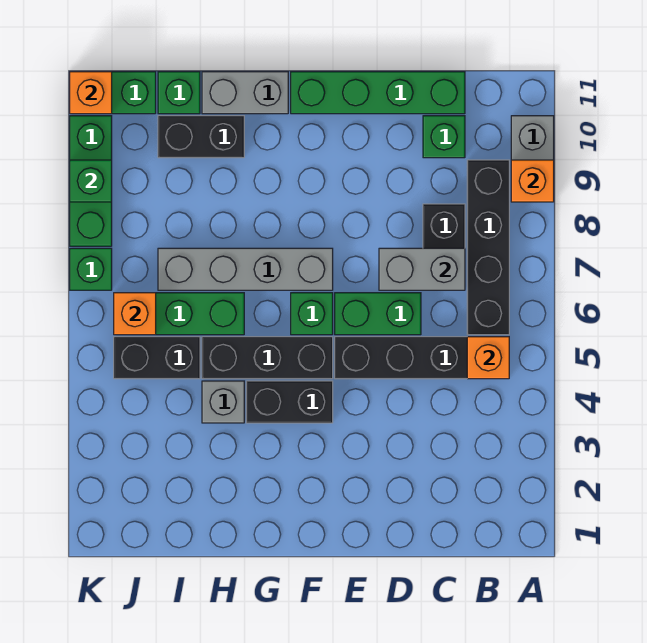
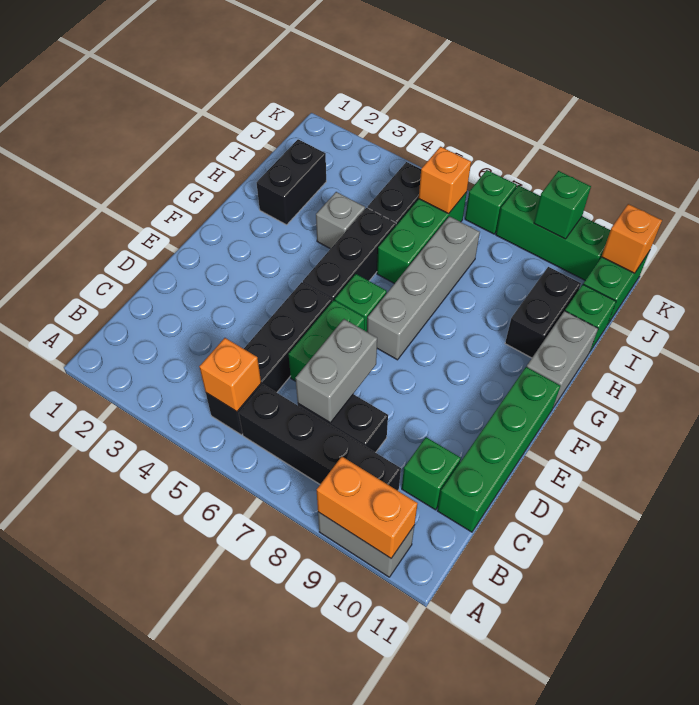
orange brick A9 level 2 -> orange brick A9:A10 level 2
black brick F4:G4 level 1 -> black brick H2:I2 level 1

